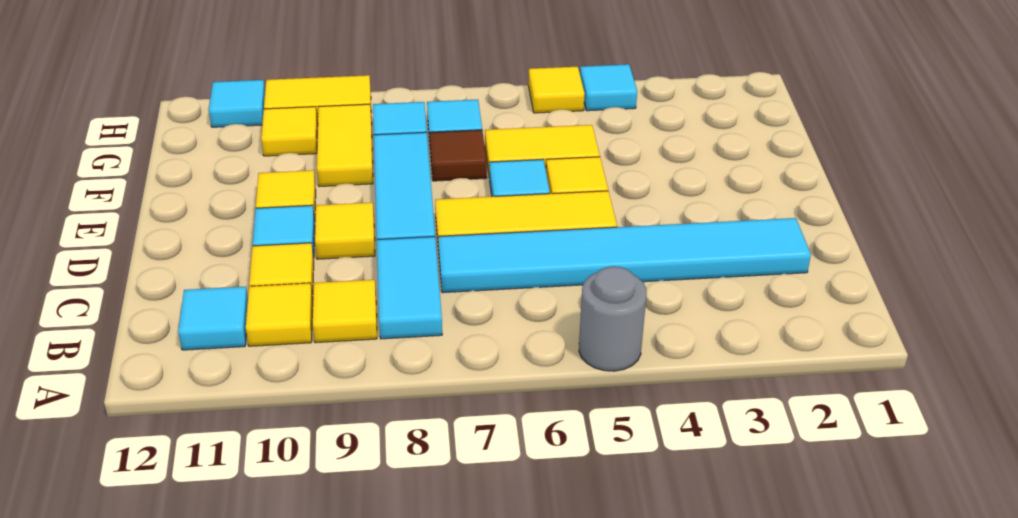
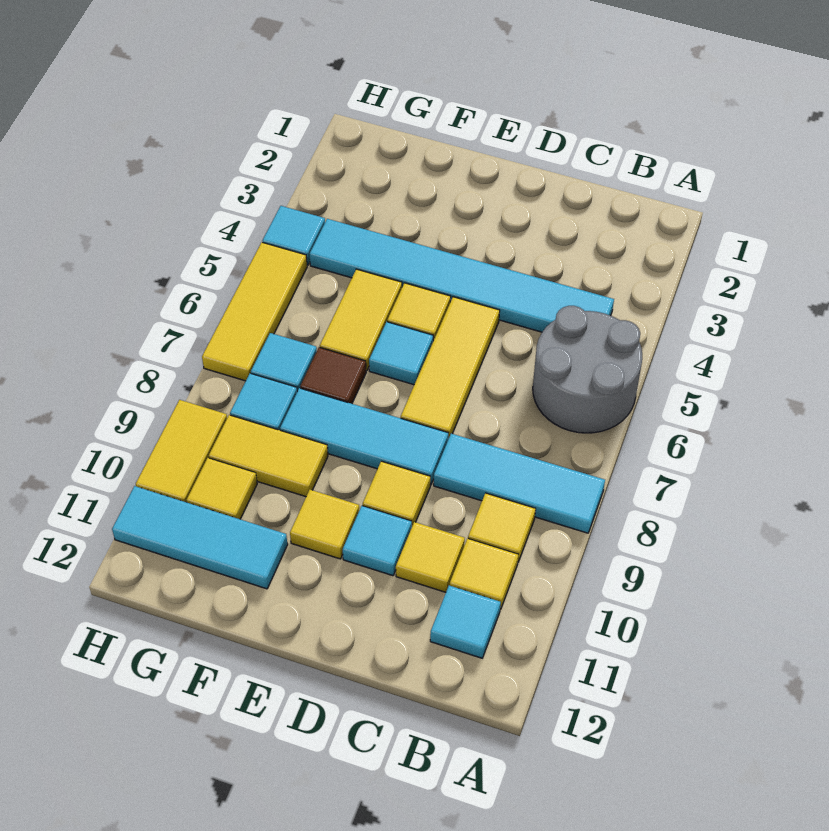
grey round brick A5 level 1 -> grey round brick A5:B6 level 1
cyan tile B8:C8 level 1 -> cyan tile A8:C8 level 1
cyan tile C2:C7 level 1 -> cyan tile B4:G4 level 1
yellow tile H5 level 1 -> yellow tile H5:H7 level 1
cyan tile H11 level 1 -> cyan tile F11:H11 level 1

